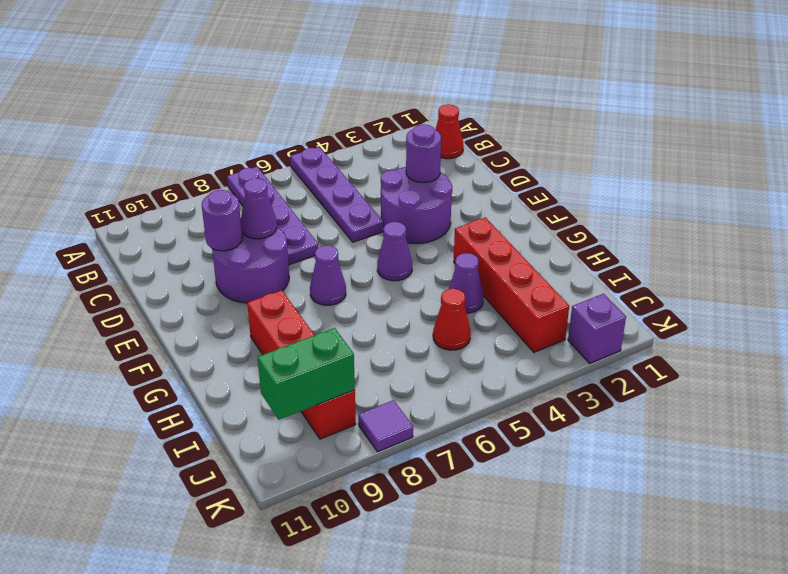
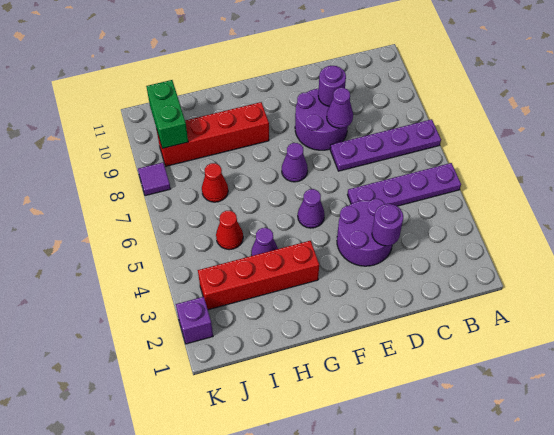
red cone B1 level 1 -> red cone I7 level 1

